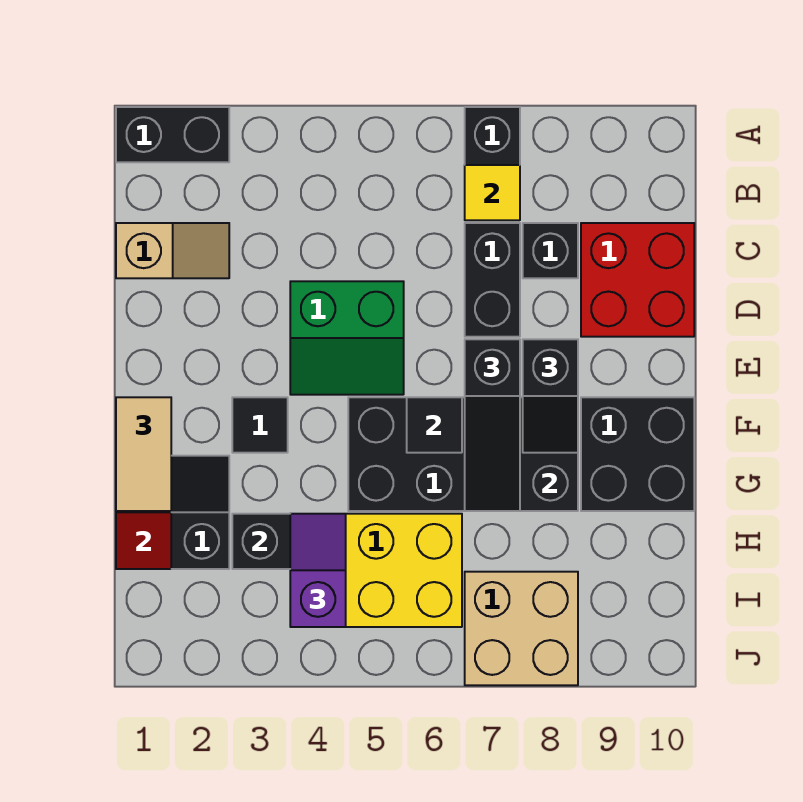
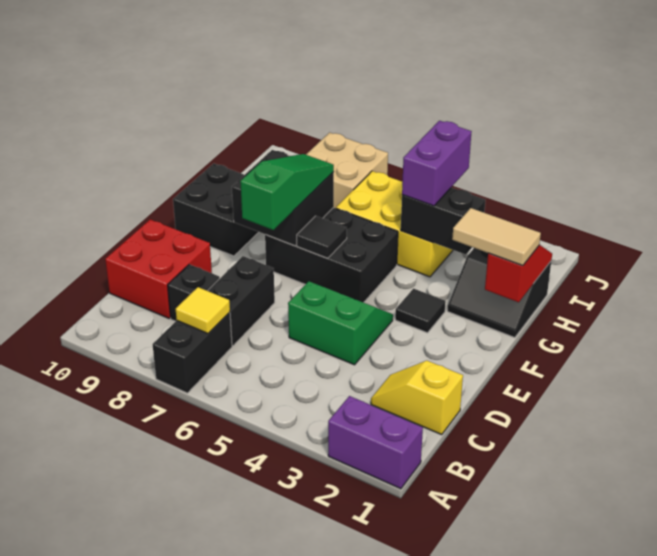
black brick A1:A2 level 1 -> purple brick A1:A2 level 1
tan slope C1:C2 level 1 top 1 -> yellow slope C1:C2 level 1 top 1
black slope E7:G7 level 3 top E -> green slope E7:G7 level 3 top E
black slope E8:F8 level 3 top E -> none
tan tile F1:G1 level 3 -> tan tile G1:G2 level 3
purple slope H4:I4 level 3 top I -> purple brick H4:I4 level 3

